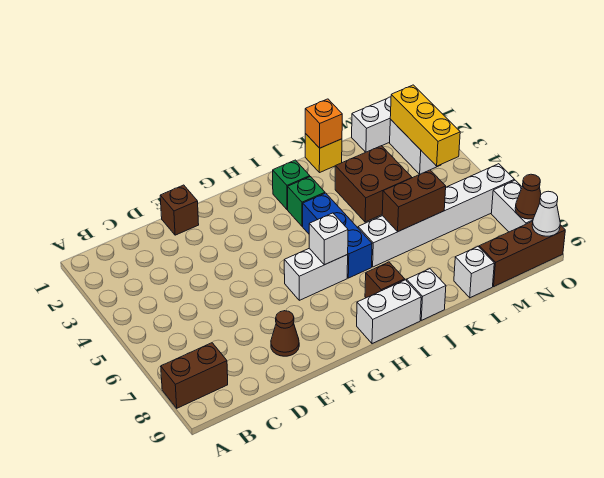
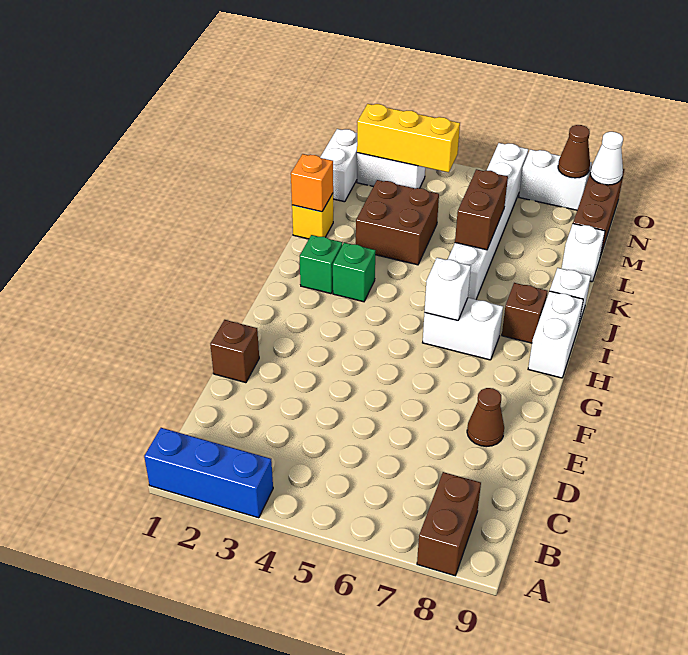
white brick G6:H6 level 1 -> white brick H6:H7 level 1
blue brick I4:I6 level 1 -> blue brick A1:A3 level 1

